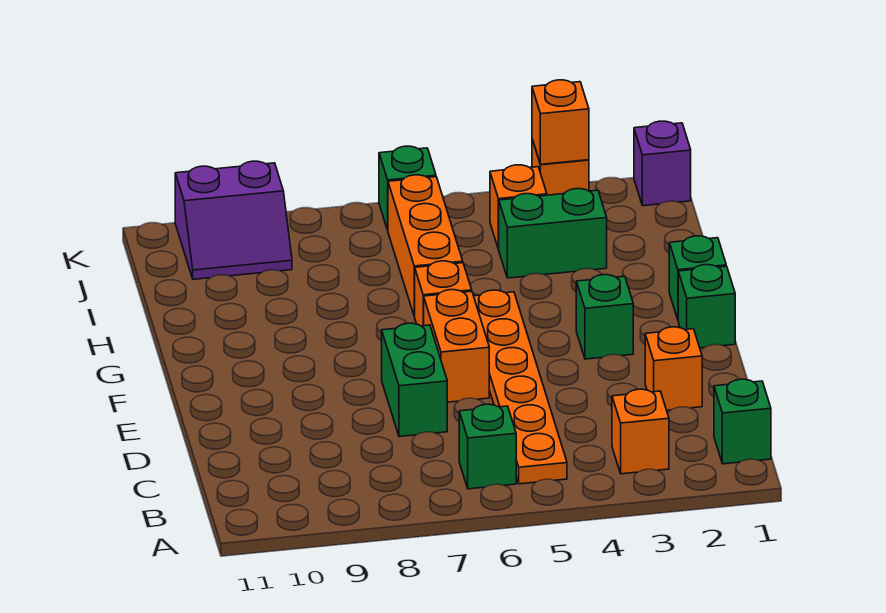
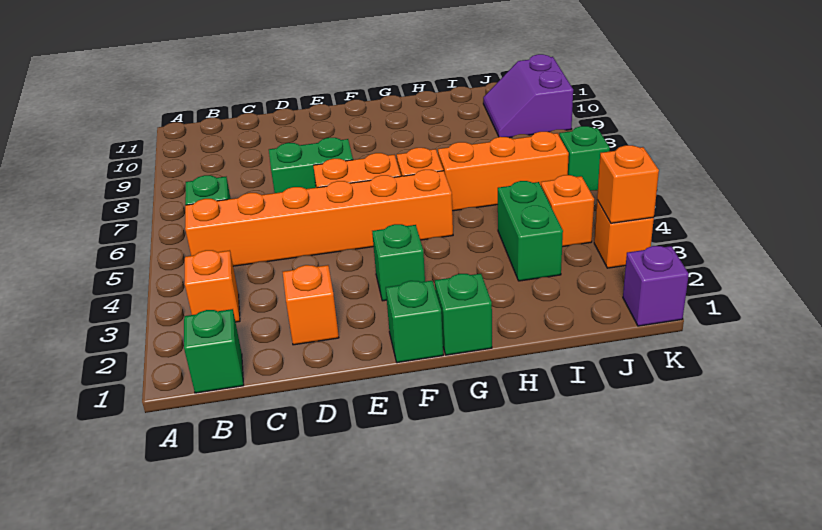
orange plate B5:G5 level 1 -> orange brick B5:G5 level 1

